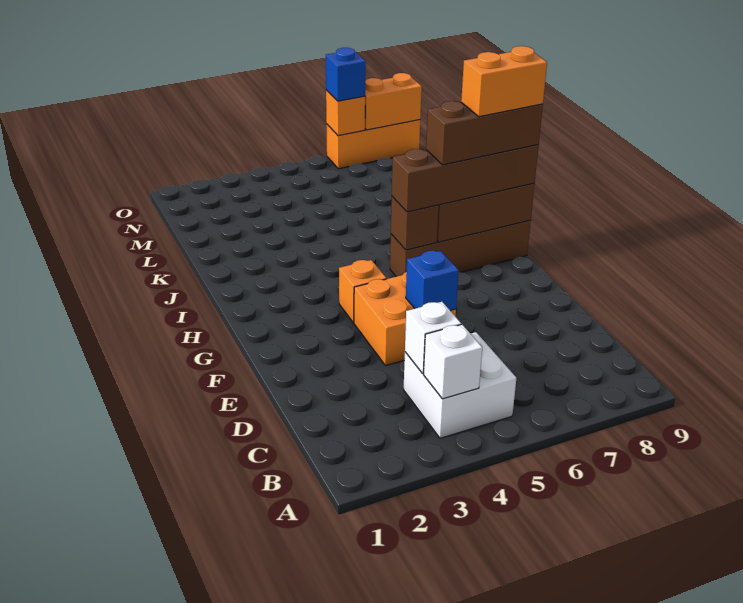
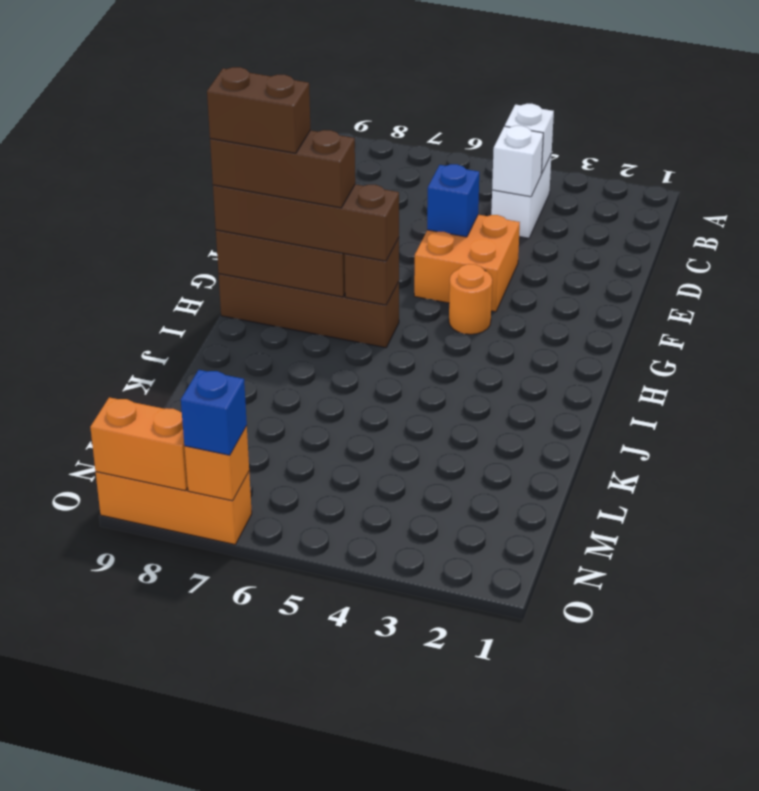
white brick B4:C5 level 1 -> white brick B4:C4 level 1
orange brick G4 level 1 -> orange round brick G4 level 1
orange brick H8:H9 level 5 -> brown brick H8:H9 level 5

